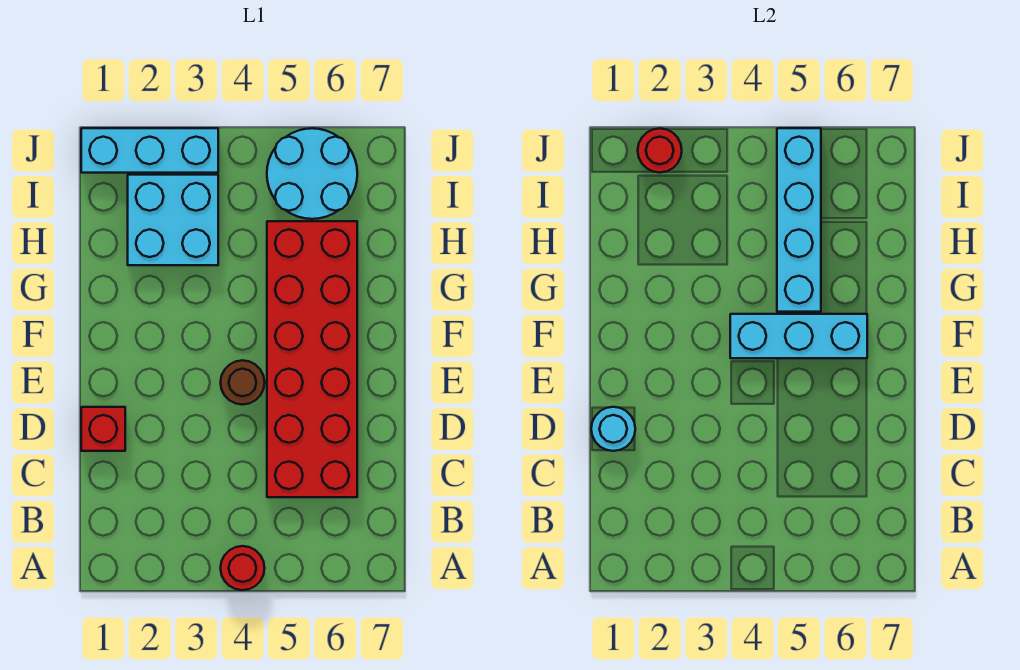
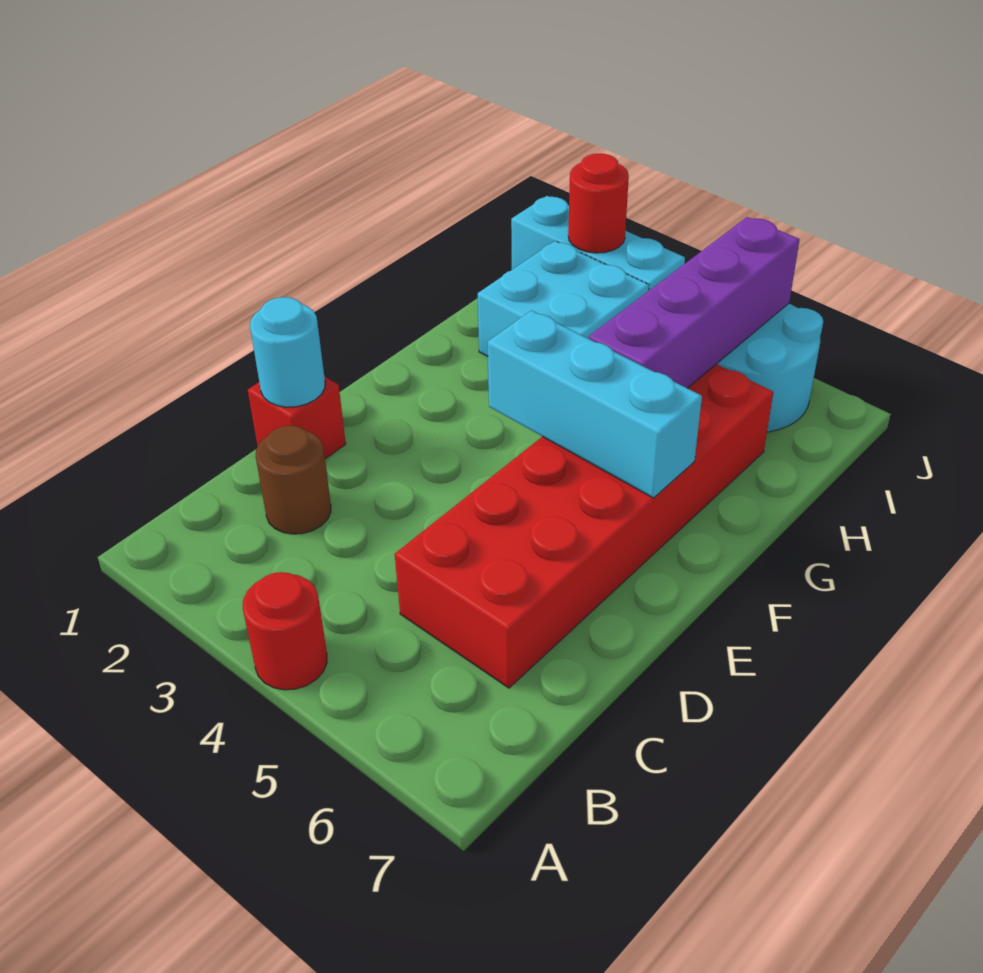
brown round brick E4 level 1 -> brown round brick C2 level 1
cyan brick G5:J5 level 2 -> purple brick G5:J5 level 2

